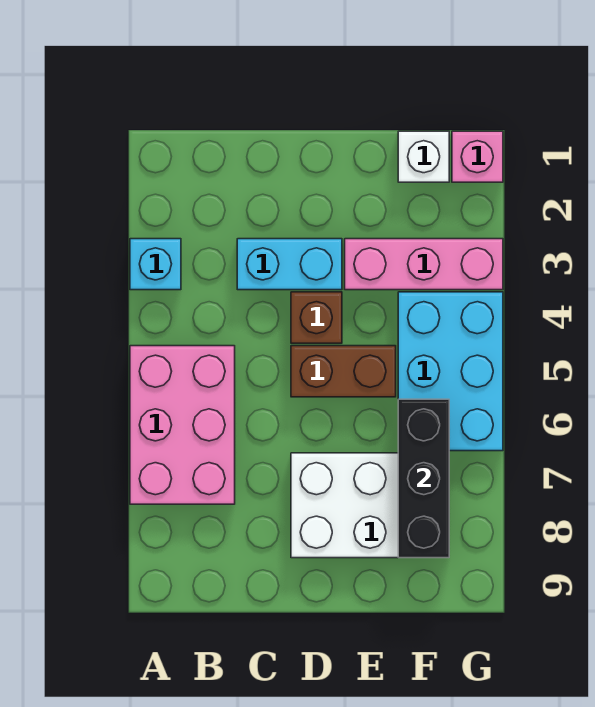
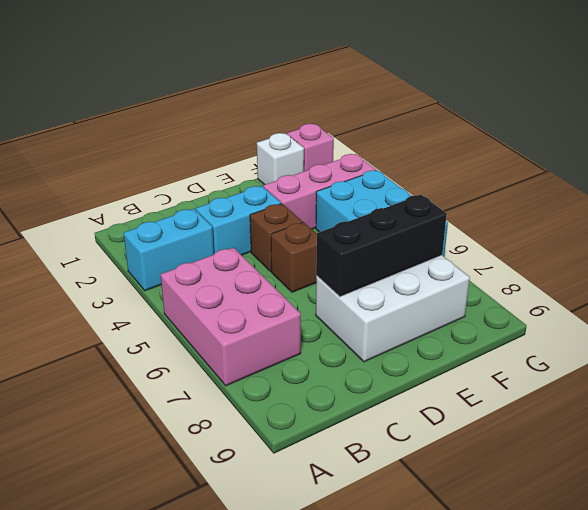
cyan brick A3 level 1 -> cyan brick A3:B3 level 1
brown brick D5:E5 level 1 -> brown brick D5 level 1
black brick F6:F8 level 2 -> black brick D7:F7 level 2

